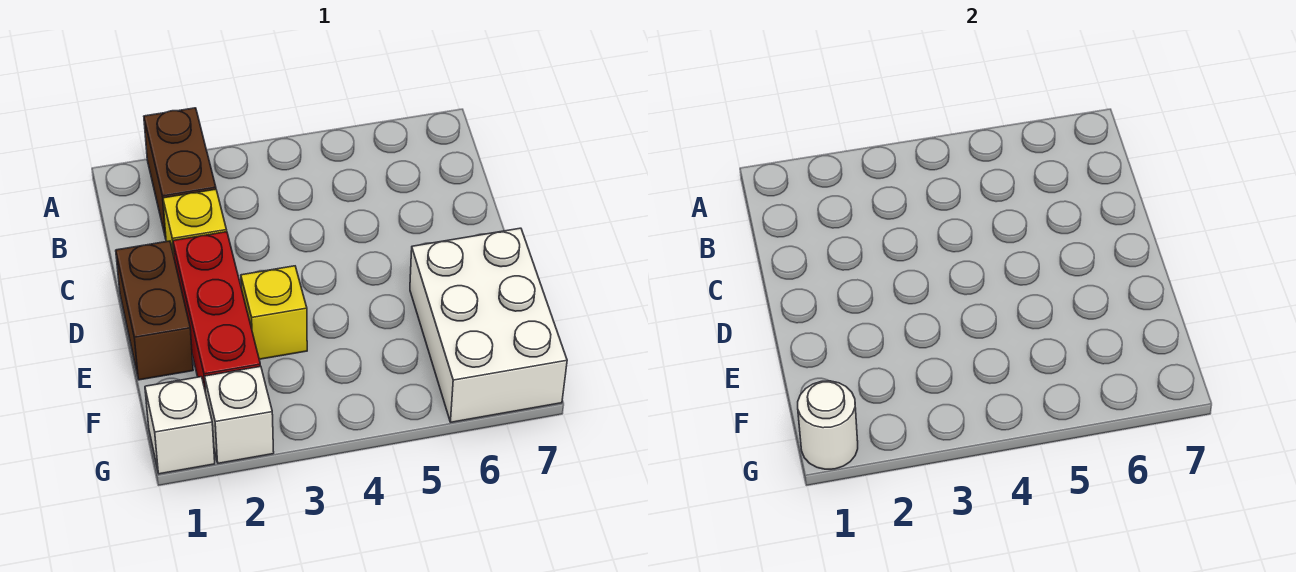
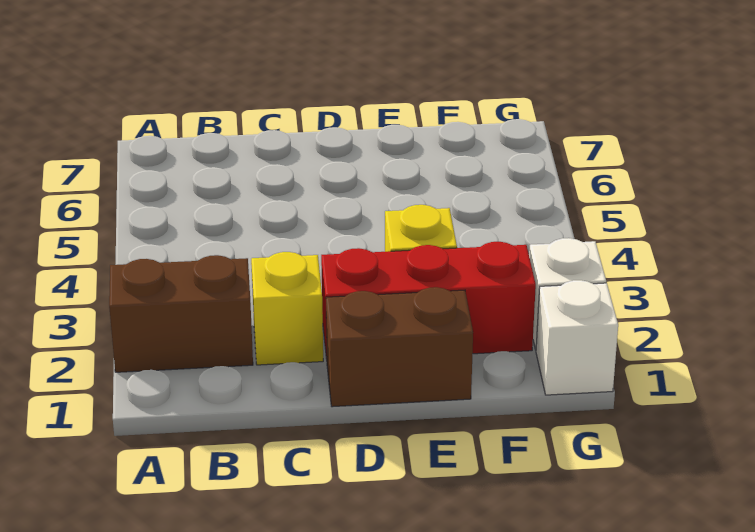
white brick E6:G7 level 1 -> none
white round brick G1 level 2 -> none

